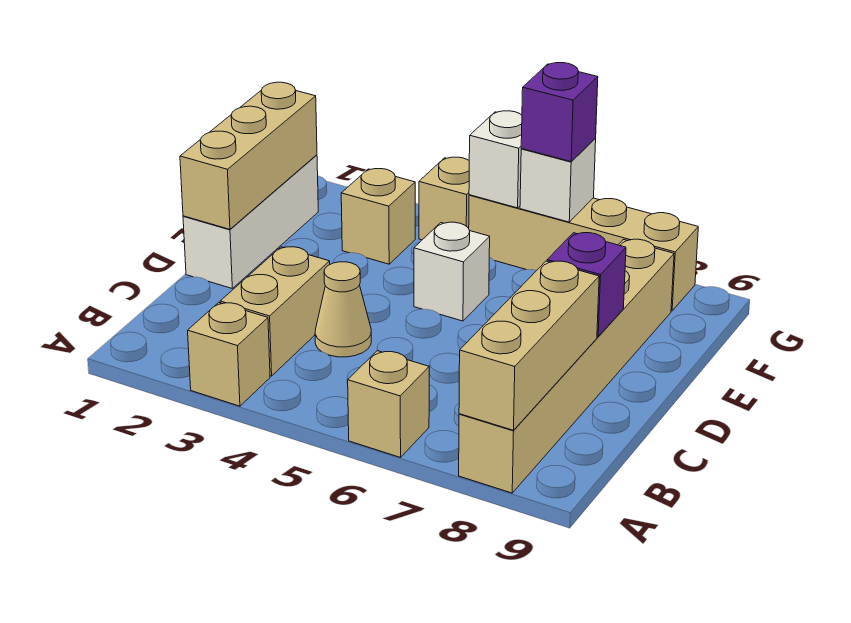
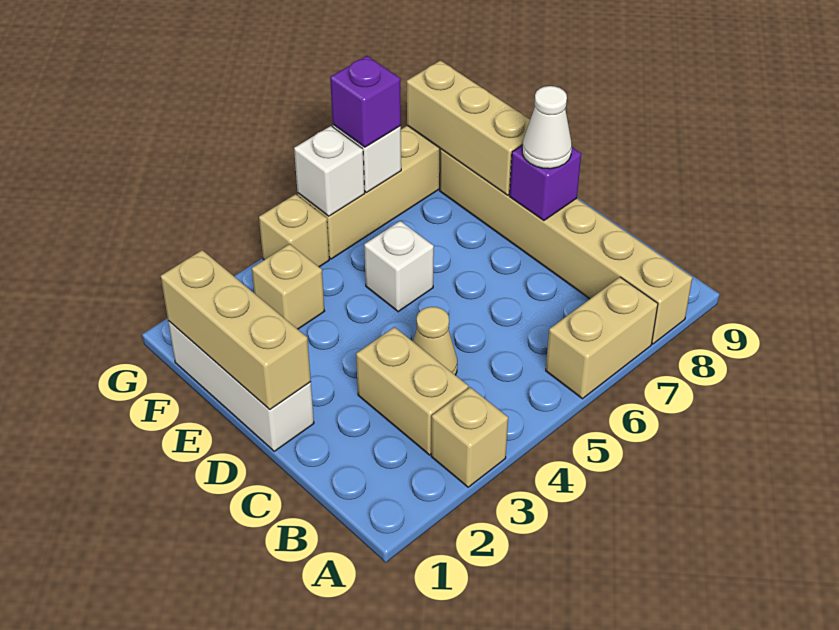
tan brick A6 level 1 -> tan brick A6:A7 level 1
tan brick A8:C8 level 2 -> tan brick E8:G8 level 2
none -> white cone D8 level 3

